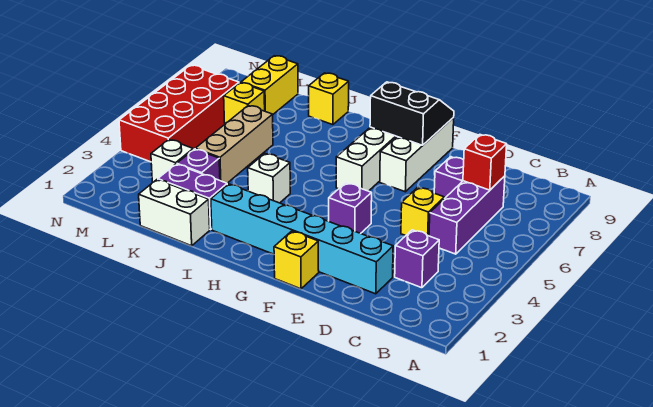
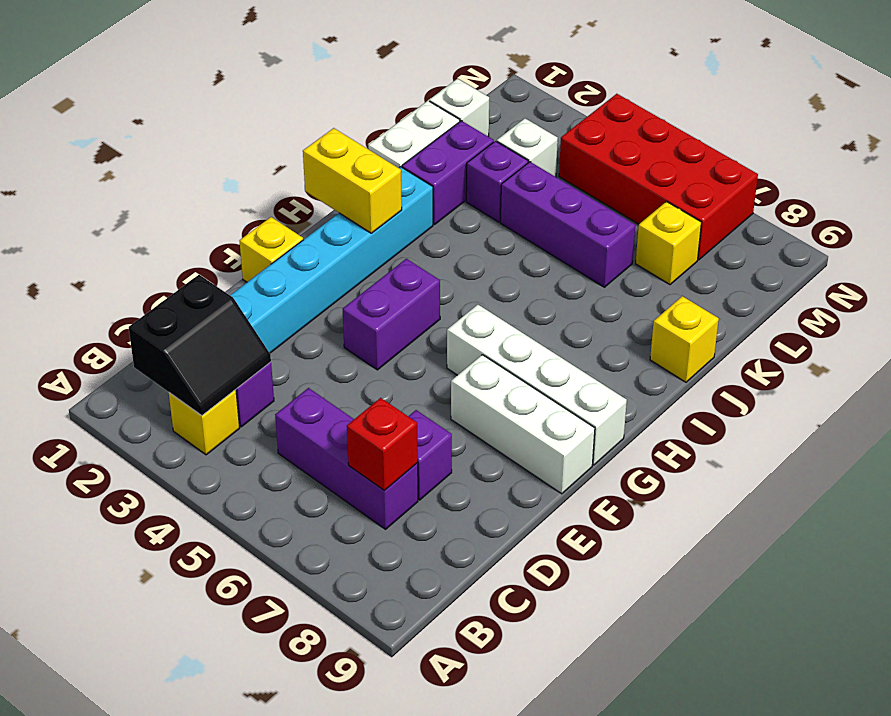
yellow brick D5 level 1 -> yellow brick B3 level 1
purple brick F4 level 1 -> purple brick F4:G4 level 1
black slope F8:G9 level 2 top 8 -> black slope B2:C3 level 2 top 2
white brick I4 level 1 -> white brick L1 level 1
tan brick K4:K6 level 1 -> purple brick K4:K6 level 1
yellow brick L8:L9 level 1 -> yellow brick H1:H2 level 2

